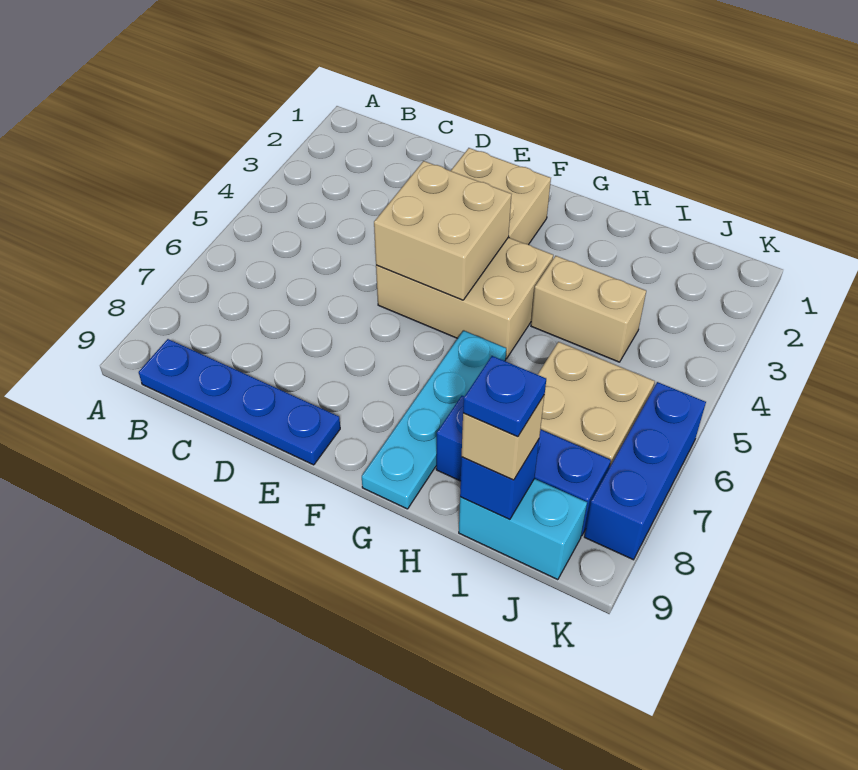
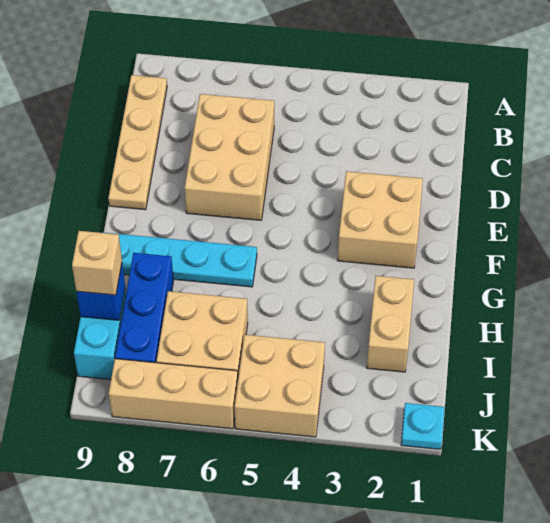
blue plate B9:E9 level 1 -> tan plate B9:E9 level 1
tan brick E4:G5 level 1 -> tan brick C6:E7 level 1
tan brick E4:F5 level 2 -> tan brick J4:K5 level 1
tan brick H4:I4 level 1 -> tan brick H2:I2 level 1
blue plate I9 level 4 -> none
none -> cyan plate K1 level 1
blue brick K6:K8 level 1 -> tan brick K6:K8 level 1

